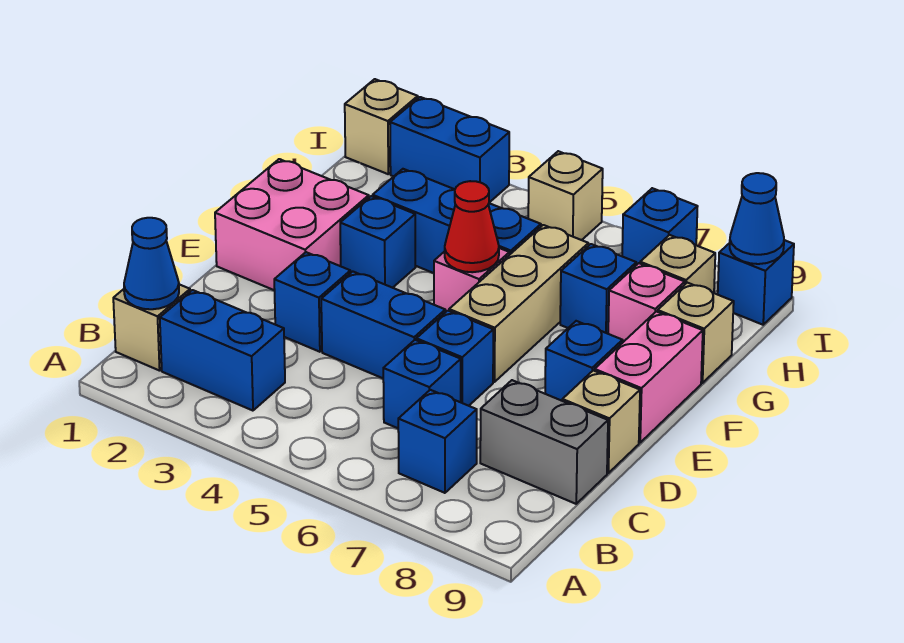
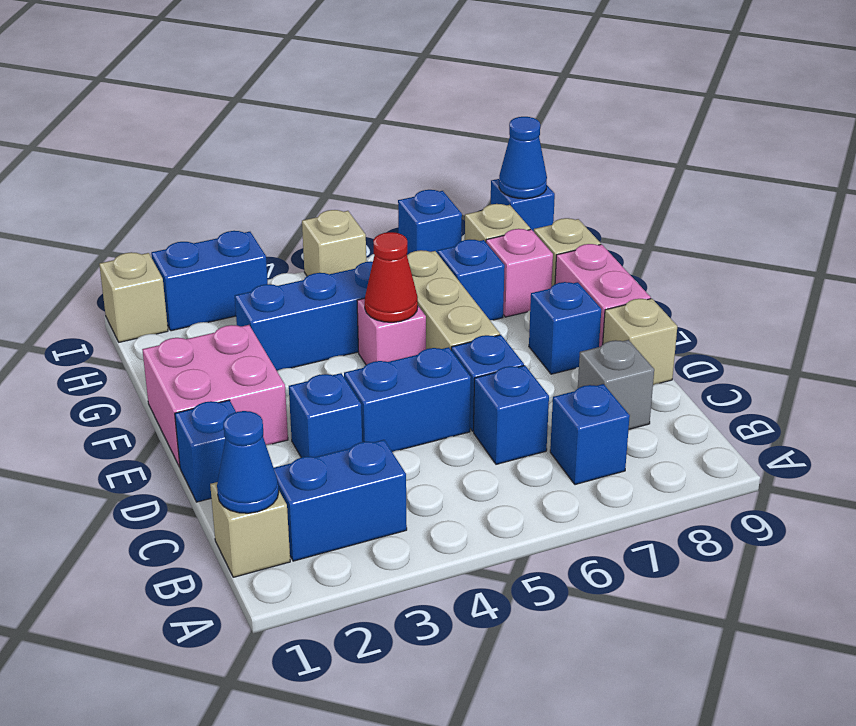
grey brick C8:C9 level 1 -> grey brick C8 level 1
blue brick F3 level 1 -> blue brick D1 level 1

